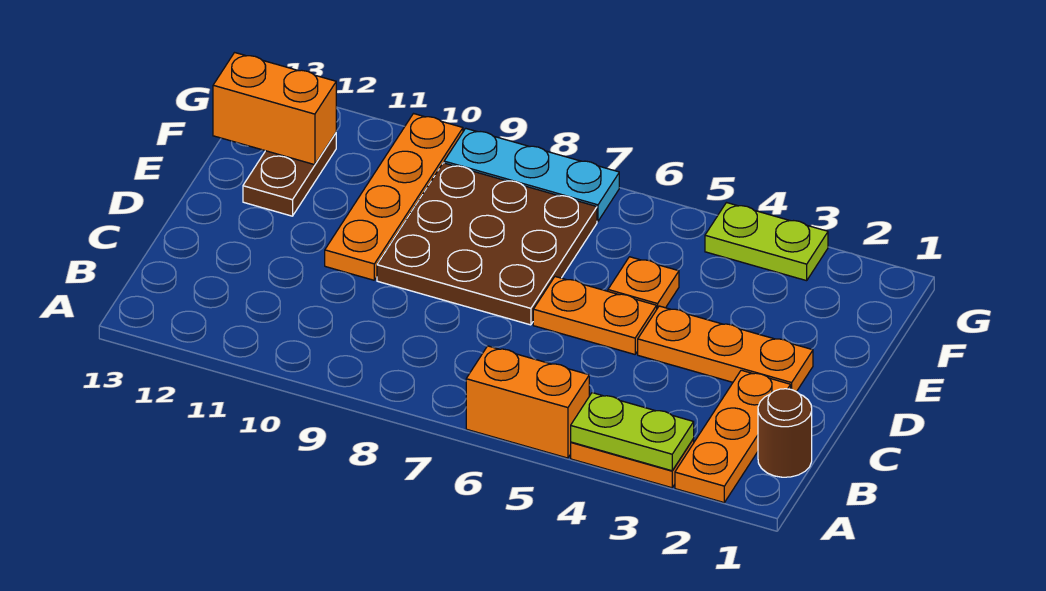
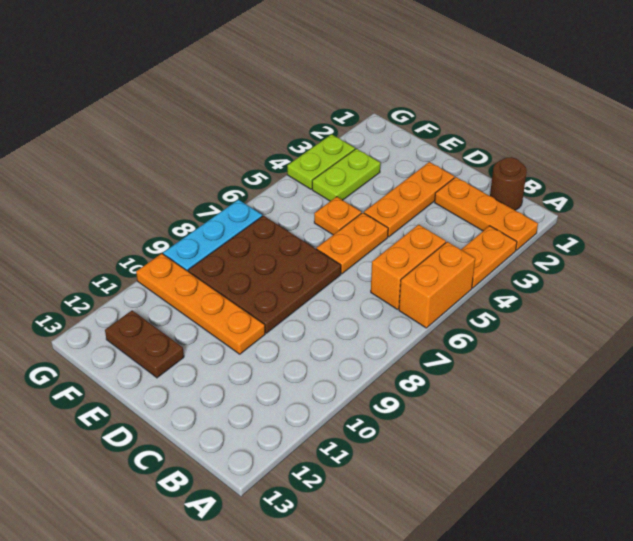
lime plate A3:A4 level 2 -> lime plate F3:F4 level 1
orange brick F12:F13 level 2 -> orange brick B5:B6 level 1

